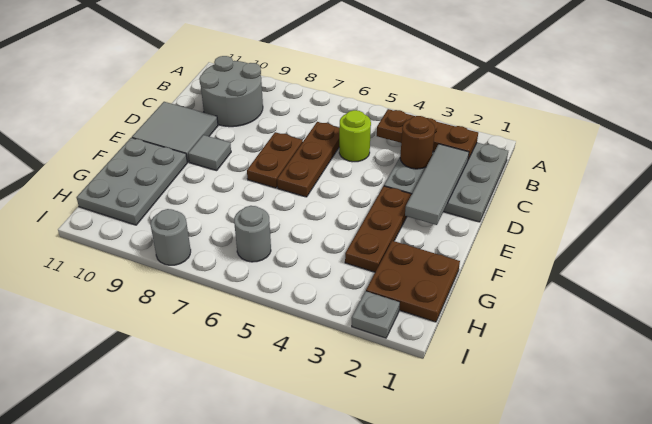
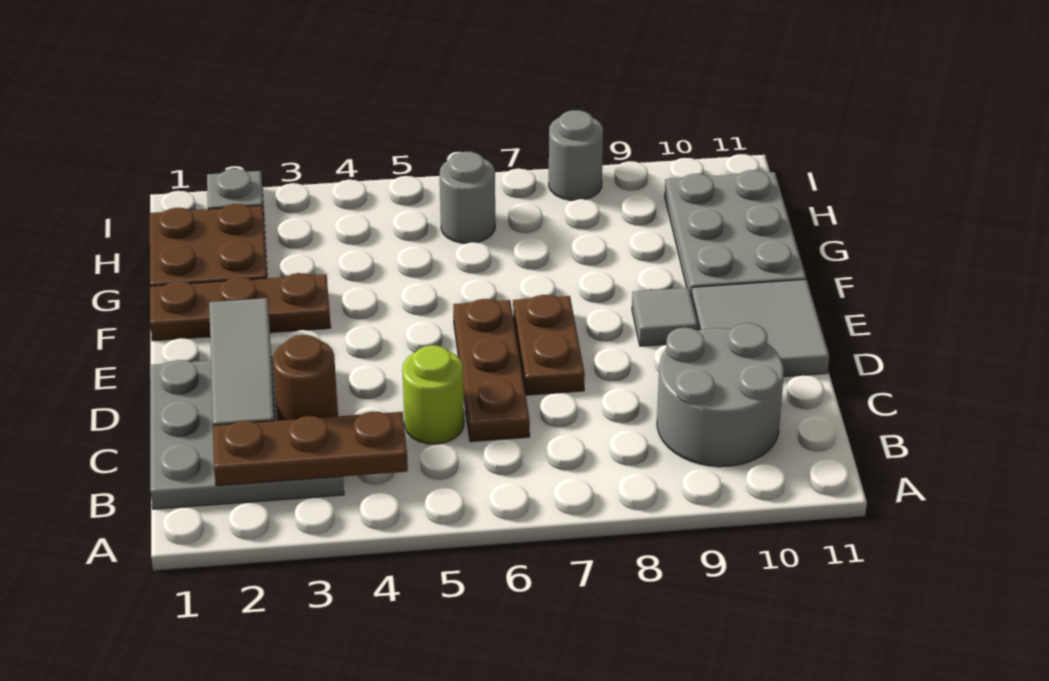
brown plate E3:G3 level 1 -> brown plate F1:F3 level 1

